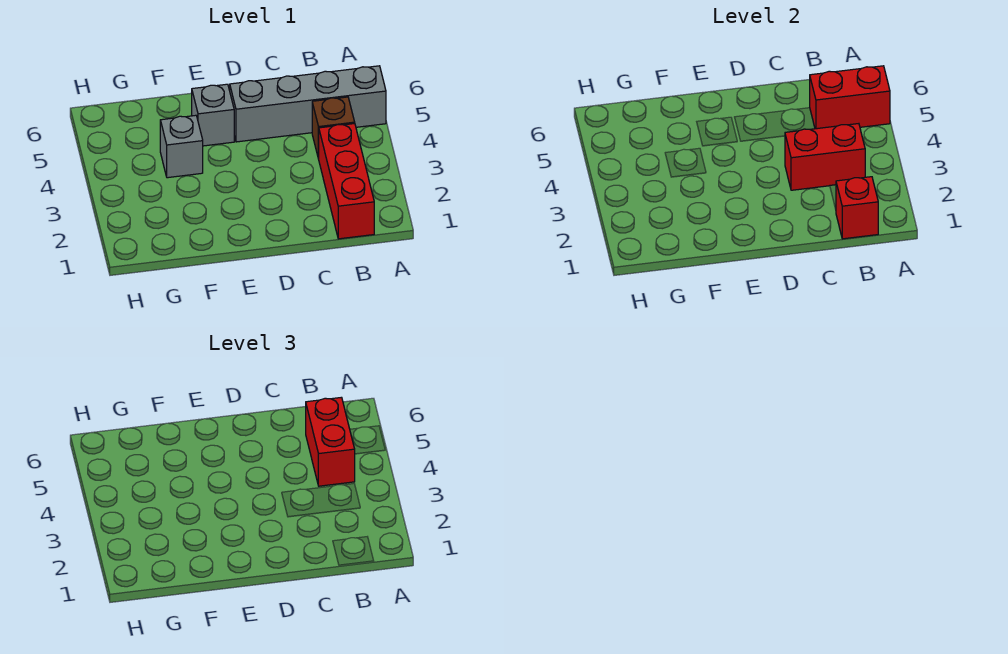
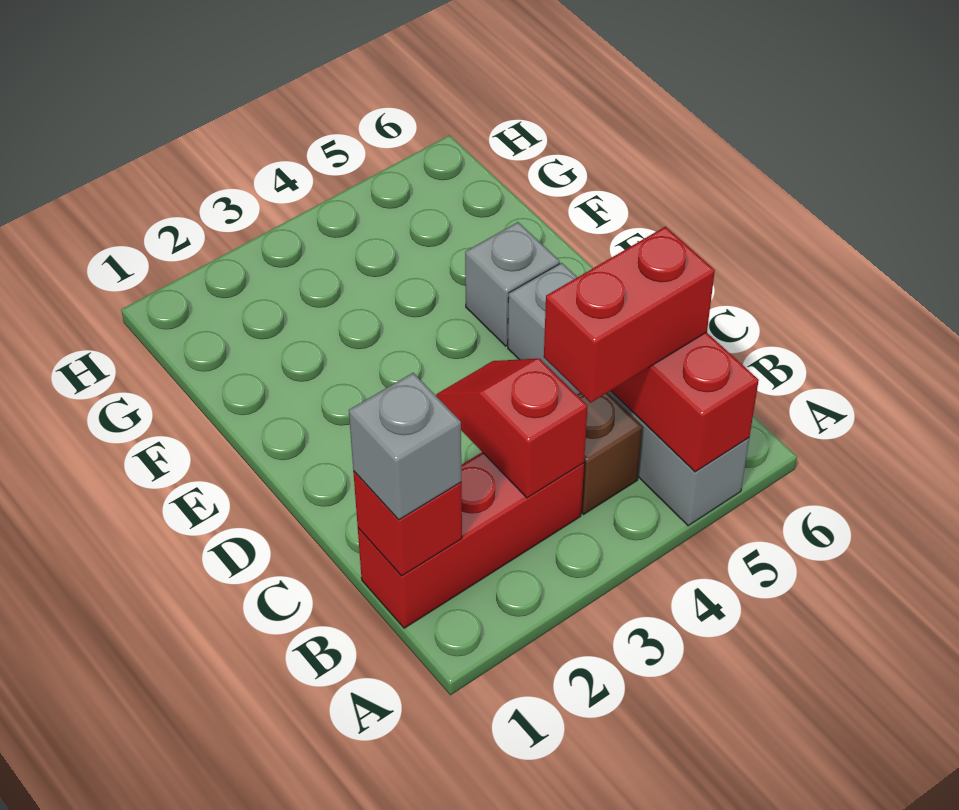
red brick B3:C3 level 2 -> red slope B3:C3 level 2 top B
grey brick F4 level 1 -> grey brick B1 level 3

